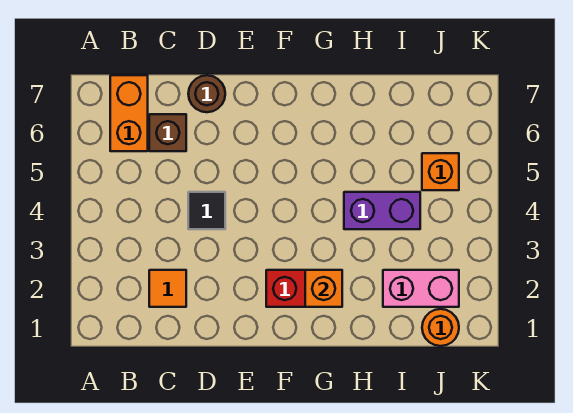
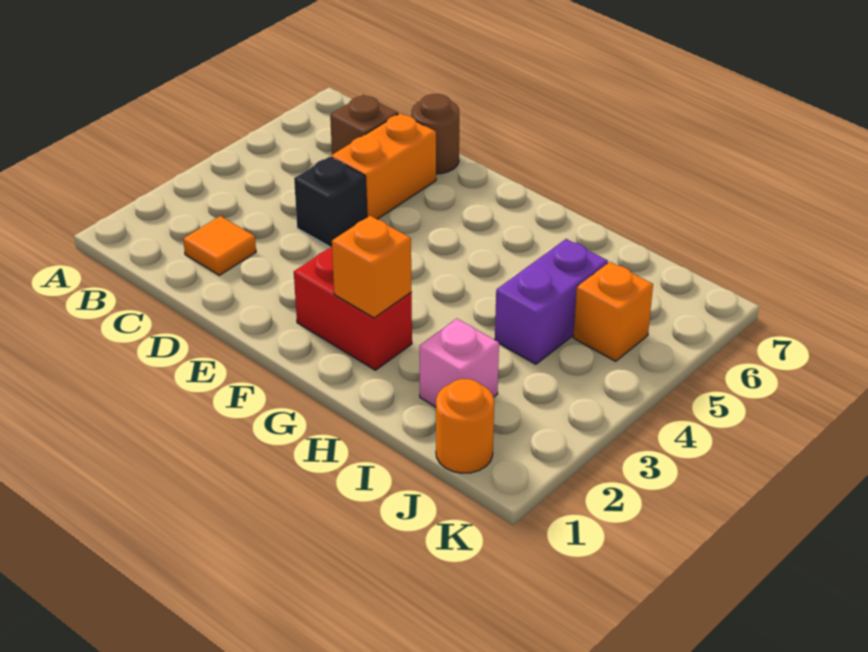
orange brick B6:B7 level 1 -> orange brick D5:D6 level 1
black tile D4 level 1 -> black brick D4 level 1
purple brick H4:I4 level 1 -> purple brick I4:I5 level 1
pink brick I2:J2 level 1 -> pink brick I2 level 1

